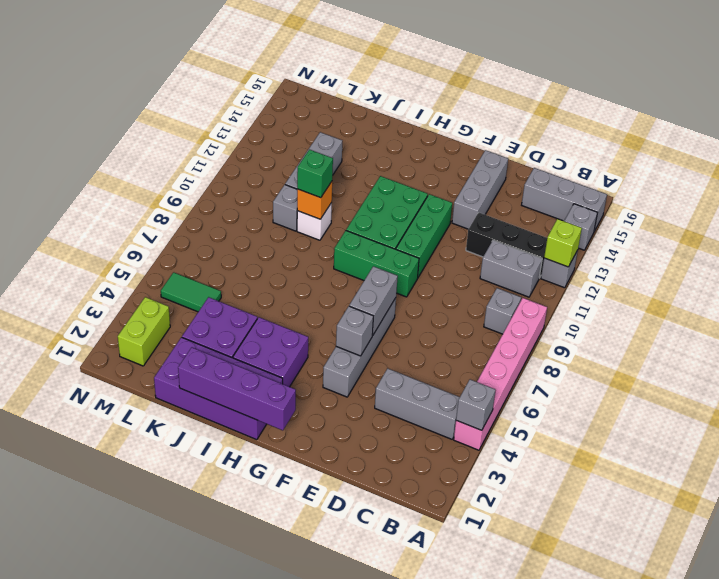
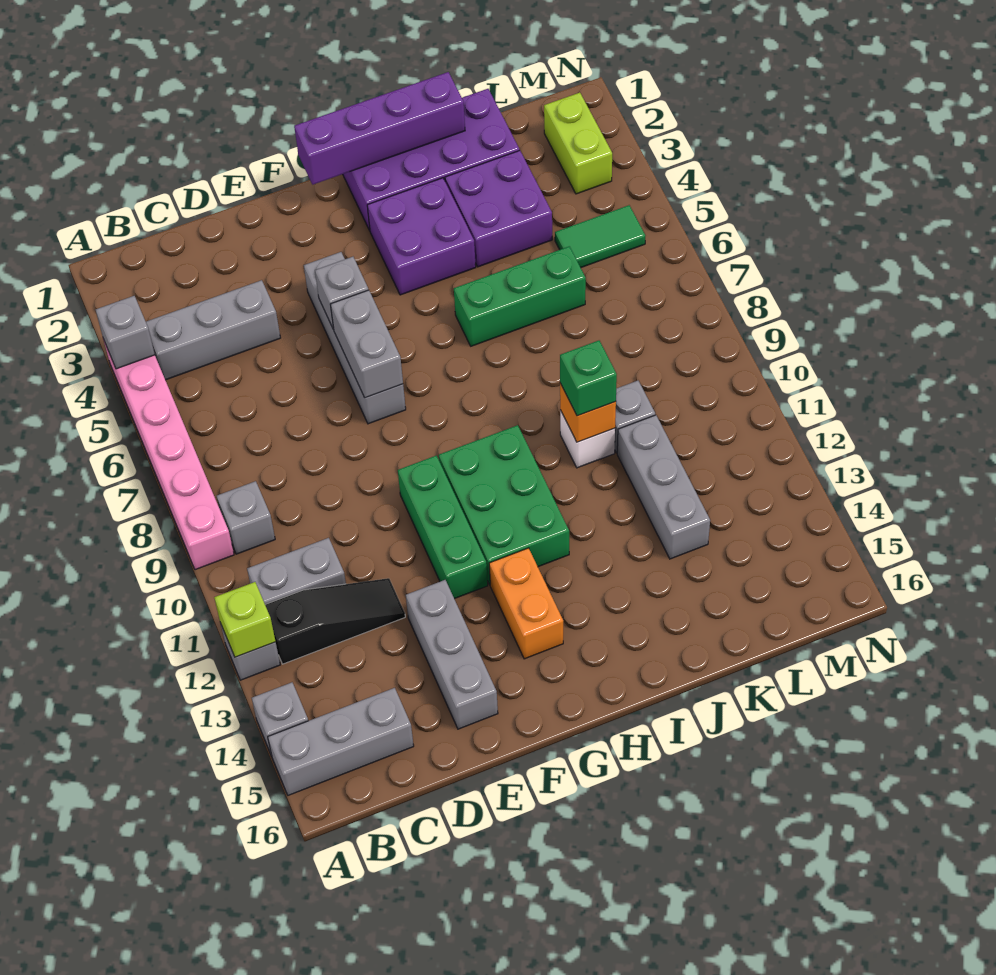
black brick B12:D12 level 1 -> black slope B12:D12 level 1 top B
green brick F9:H9 level 1 -> green brick I6:K6 level 1
none -> orange brick G13:G14 level 1

